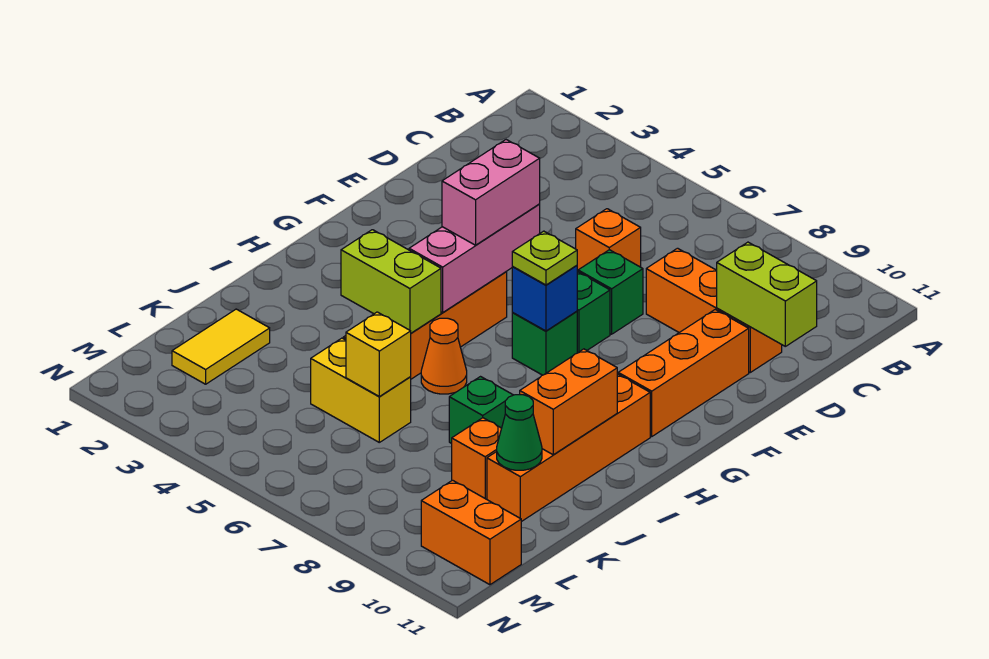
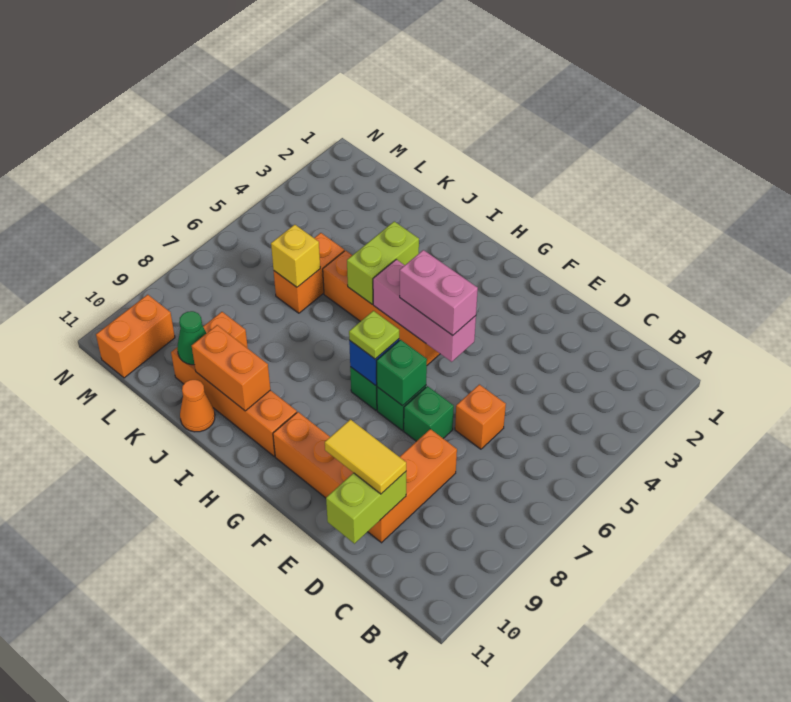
orange cone I6 level 1 -> orange cone J11 level 1
green brick J8 level 1 -> green brick F7 level 2
yellow tile K2:L2 level 1 -> yellow tile D10:E10 level 3
yellow brick K5:K6 level 1 -> orange brick K5:K6 level 1

